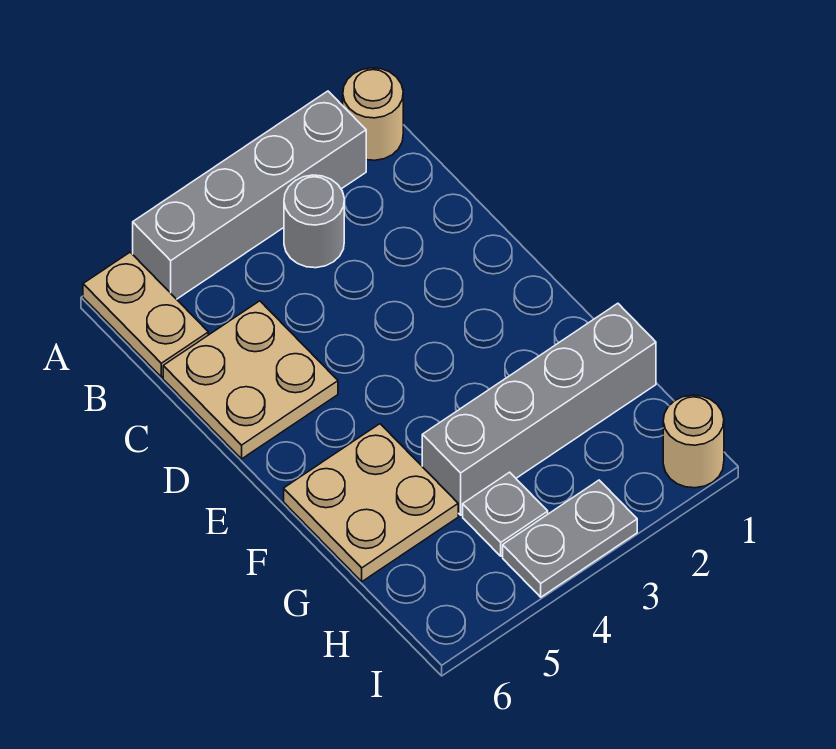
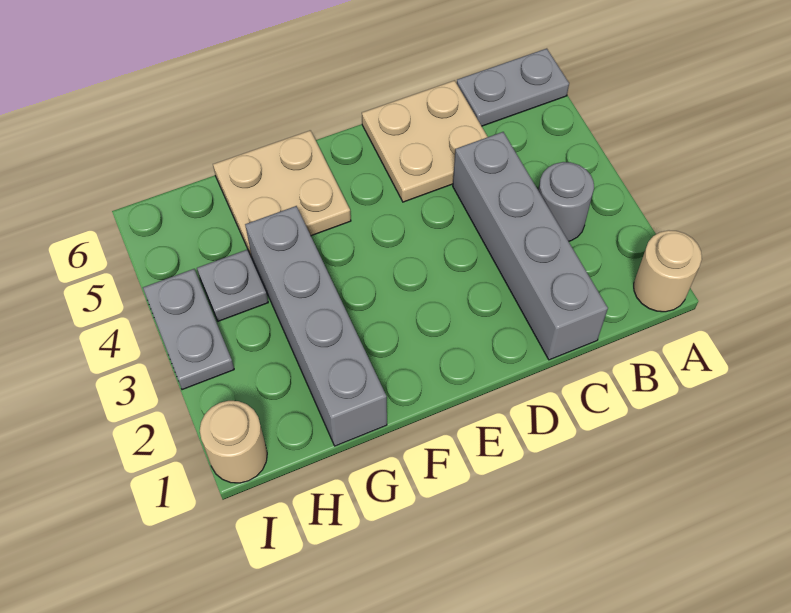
grey brick A2:A5 level 1 -> grey brick C1:C4 level 1
tan plate A6:B6 level 1 -> grey plate A6:B6 level 1

